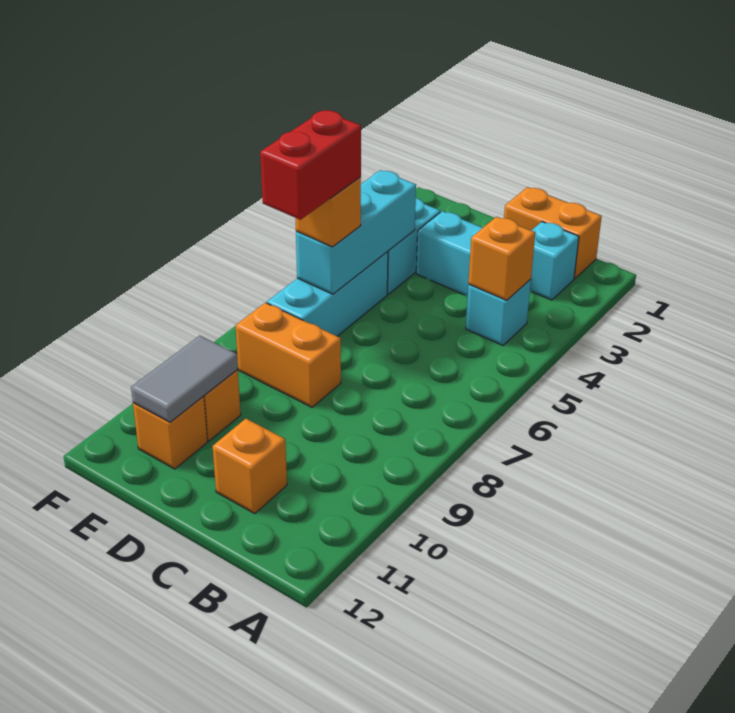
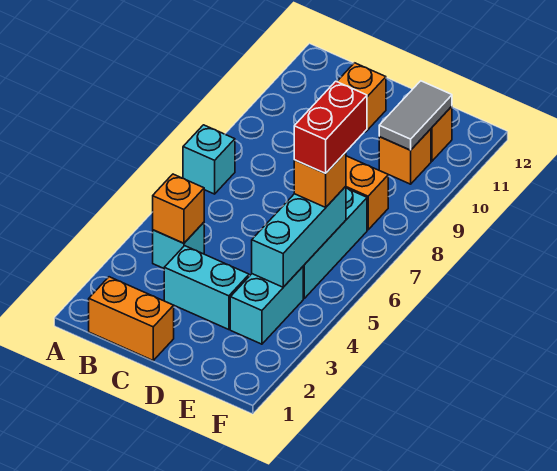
cyan brick B2 level 1 -> cyan brick A7 level 1

